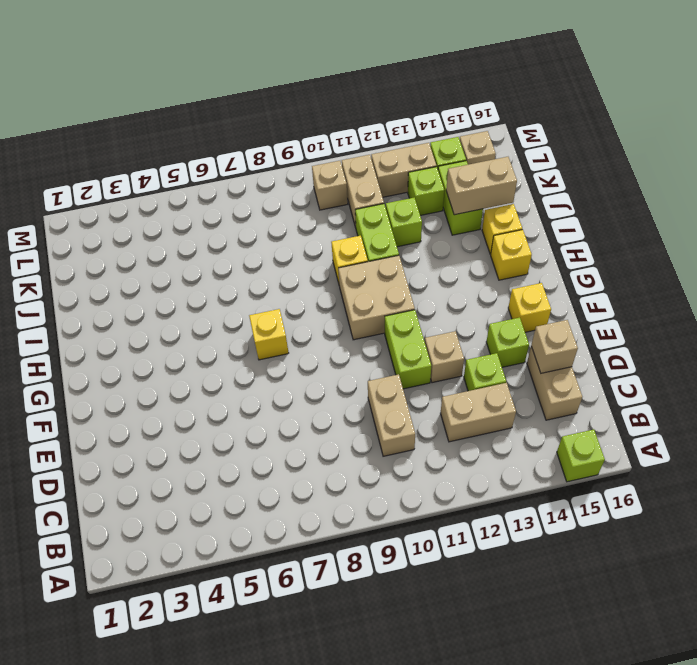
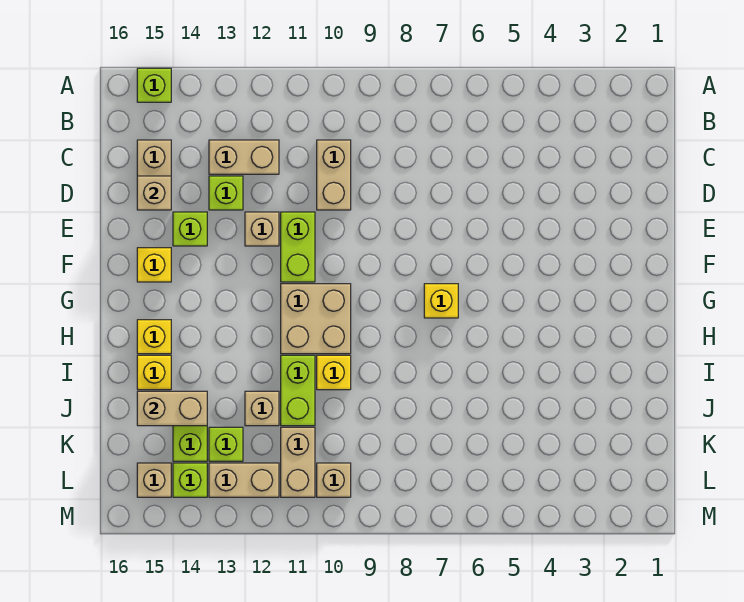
lime brick J12 level 1 -> tan brick J12 level 1

